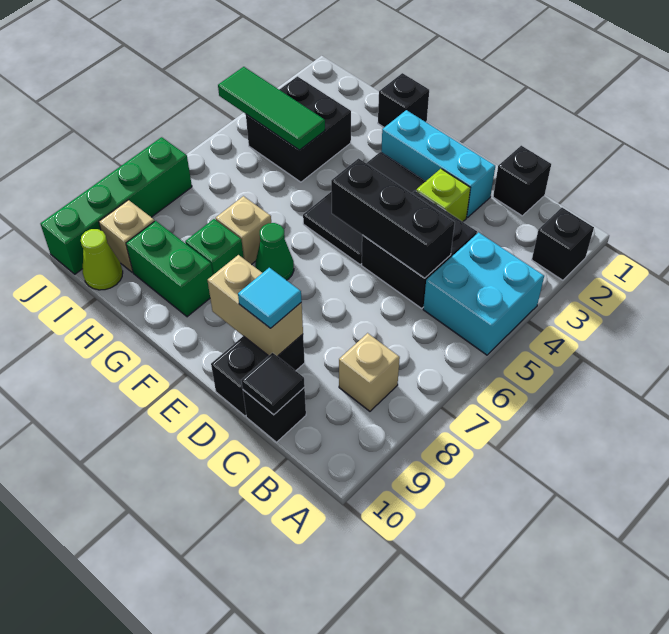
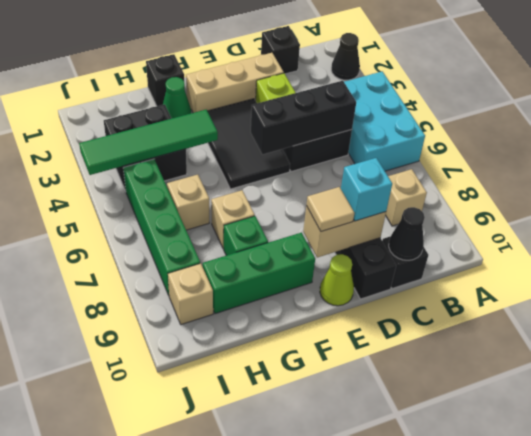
black brick A2 level 1 -> black cone A2 level 1
cyan brick A4:B5 level 1 -> cyan brick A4:B6 level 1
black tile C10 level 2 -> black cone C10 level 2
cyan brick D2:F2 level 1 -> tan brick D2:F2 level 1
cyan tile D9 level 3 -> cyan brick D9 level 3
none -> tan tile E9 level 3
green cone F7 level 1 -> green cone G2 level 1
green brick G9:H9 level 1 -> green brick F9:H9 level 1
green tile H4:J4 level 2 -> green tile G4:J4 level 2
none -> tan brick H6 level 1
lime cone I10 level 1 -> lime cone E10 level 1
green brick J7:J10 level 1 -> green brick I5:I8 level 1

